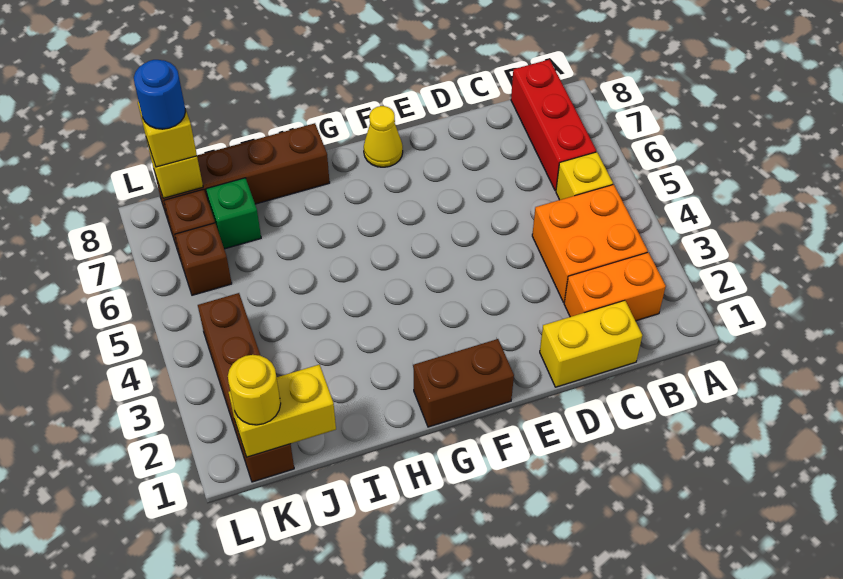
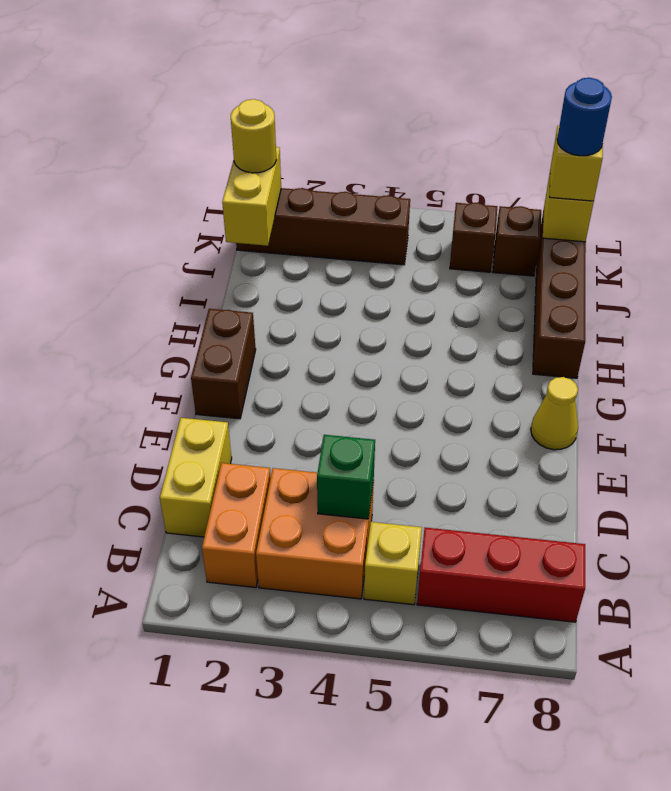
green brick J7 level 1 -> green brick C4 level 2

